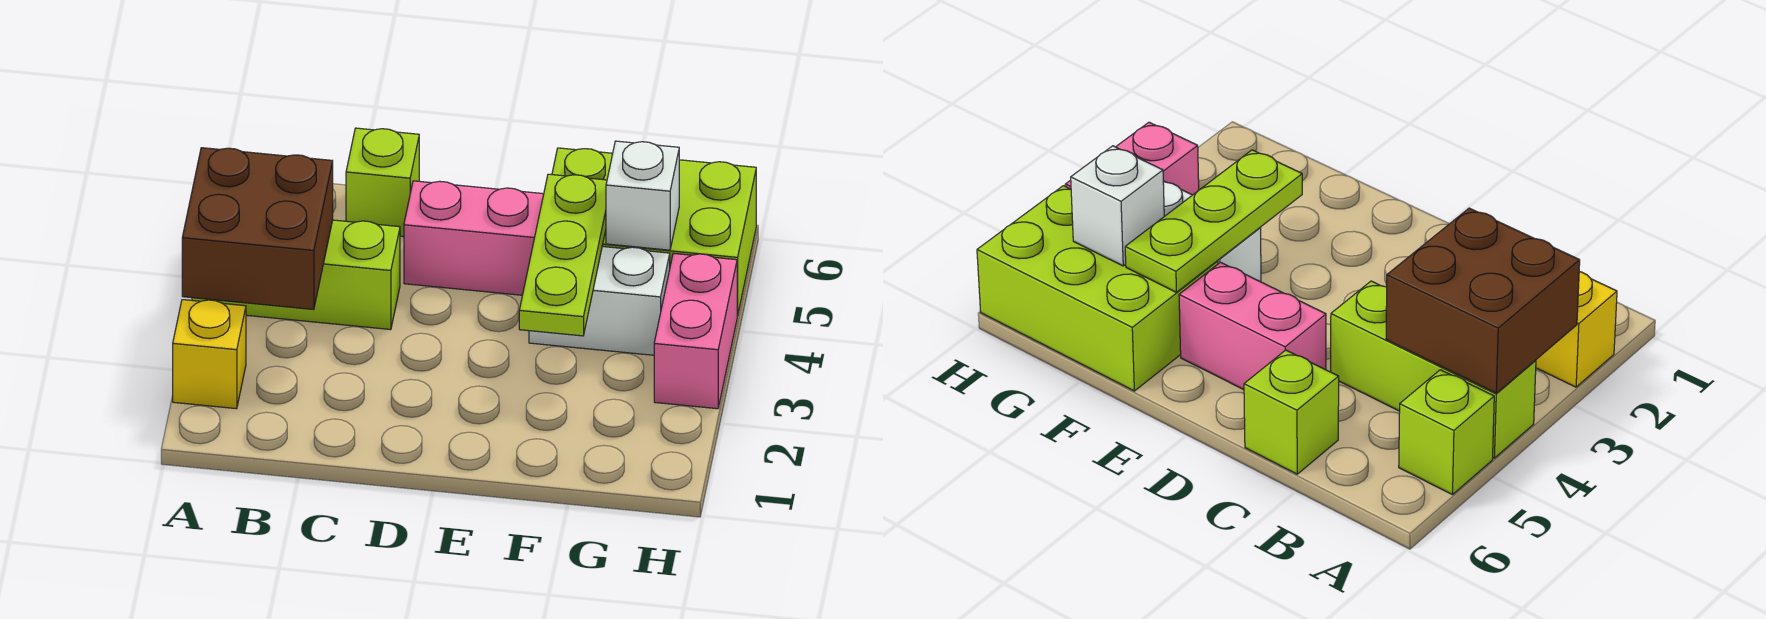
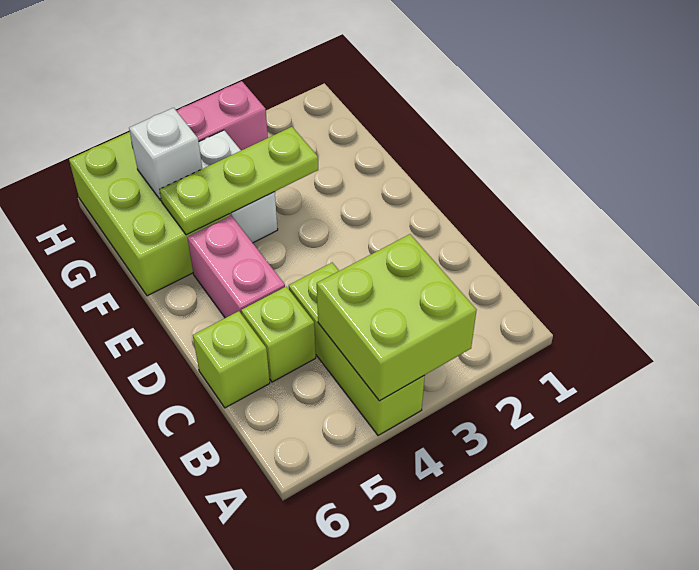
yellow brick A2 level 1 -> none
brown brick A3:B4 level 2 -> lime brick A3:B4 level 2
lime brick A5 level 1 -> lime brick C5 level 1

